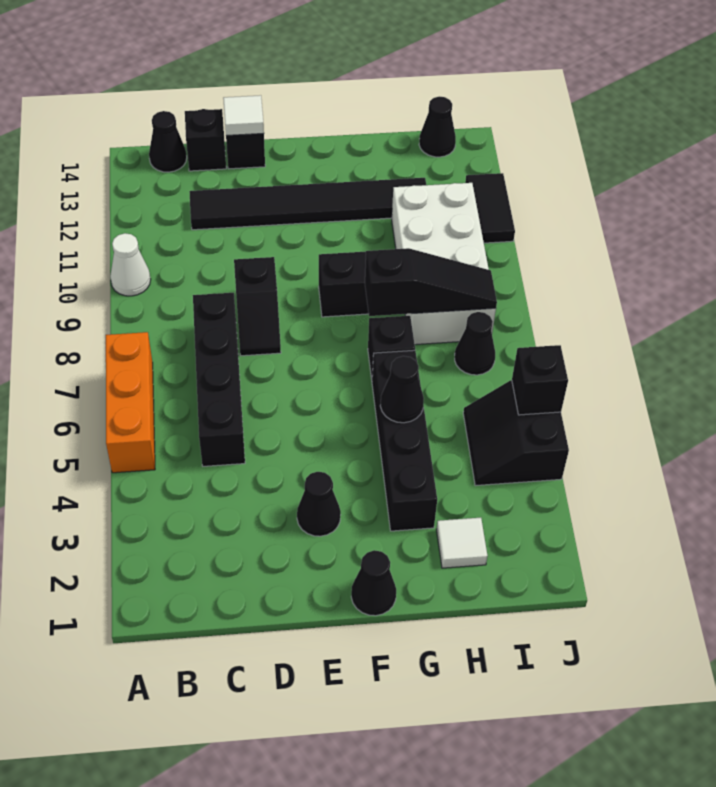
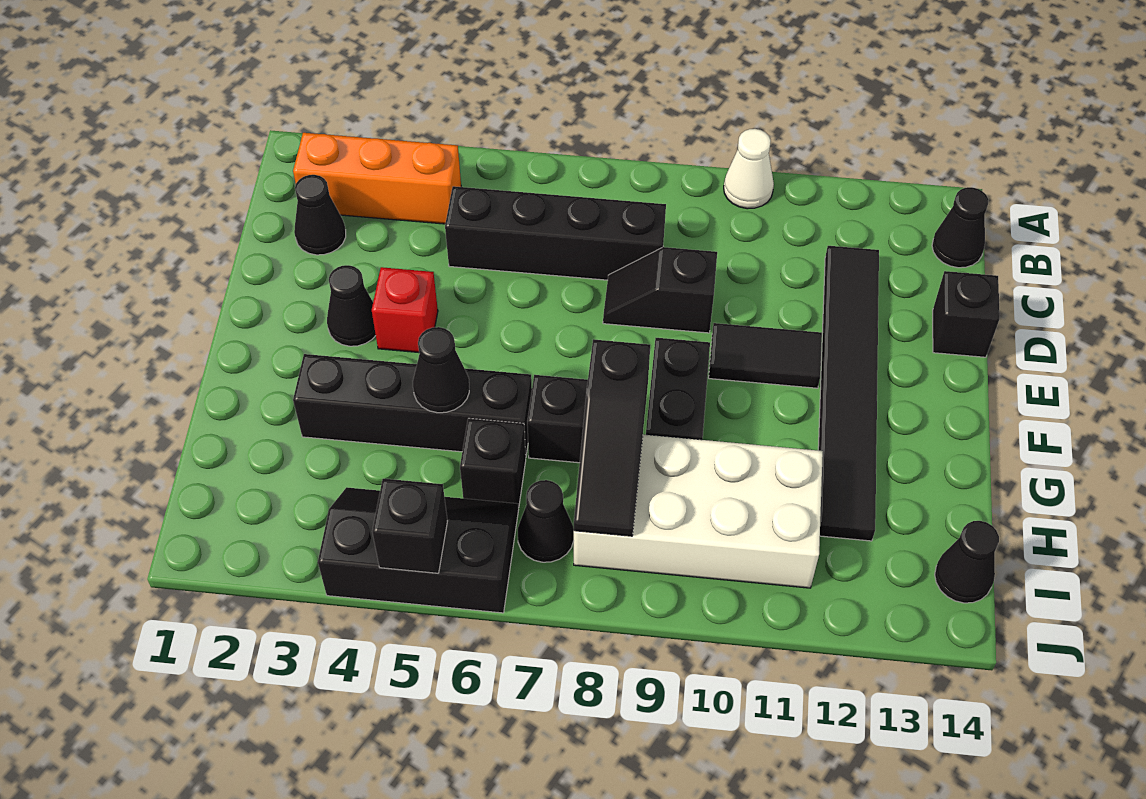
orange brick A5:A7 level 1 -> orange brick B2:B4 level 1
black brick C14 level 1 -> black brick H6 level 1
white tile D14 level 2 -> none
none -> red brick E4 level 1
black cone F1 level 1 -> black cone C2 level 1
white tile H2 level 1 -> none
black slope I4:J5 level 1 top J -> black slope I4:J6 level 1 top J
black tile J11:J12 level 1 -> black tile E10:E11 level 1

